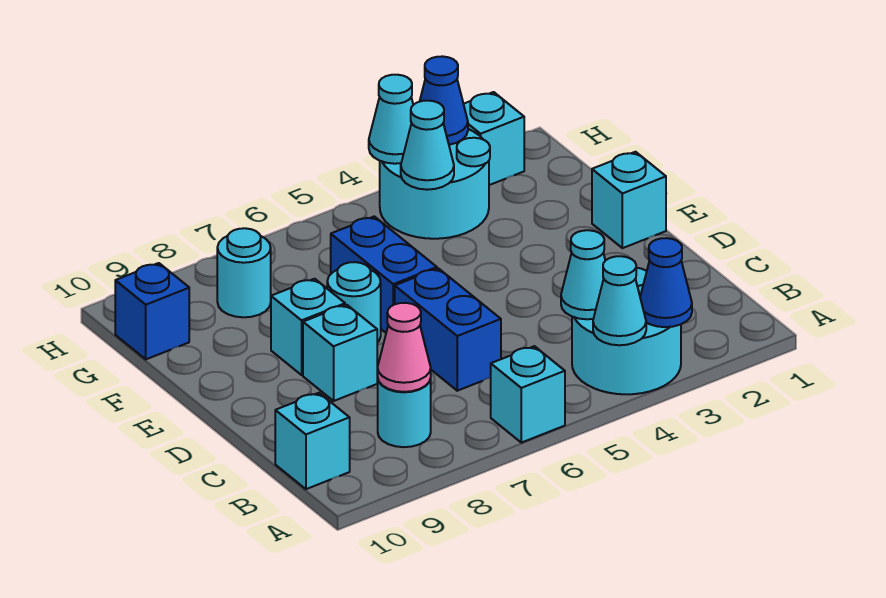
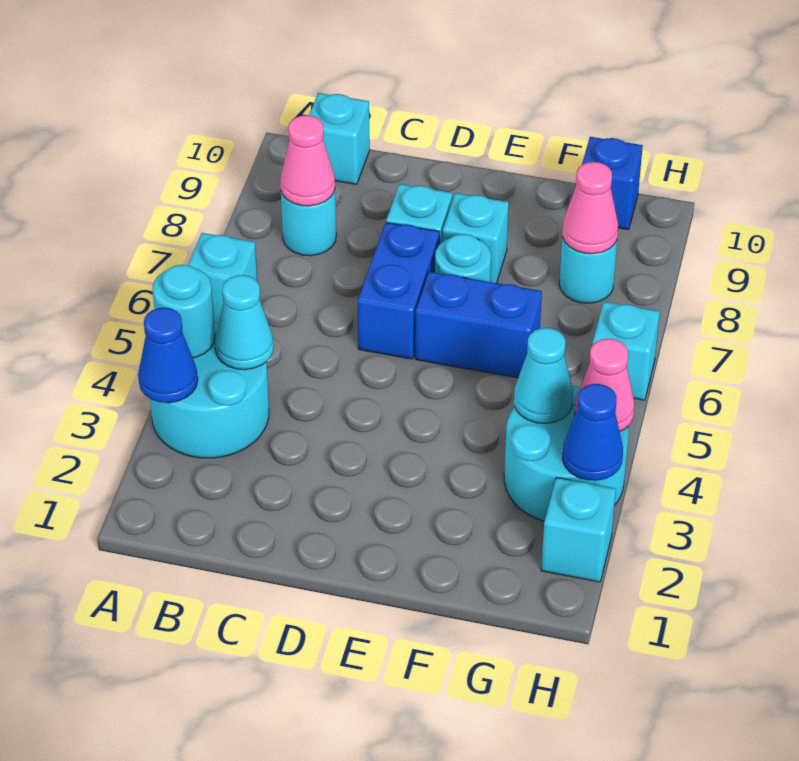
cyan cone A4 level 2 -> cyan round brick A4 level 2
blue brick C6:D6 level 1 -> blue brick D6:D7 level 1
cyan brick E1 level 1 -> cyan brick H6 level 1
none -> pink cone G8 level 2
cyan cone H4 level 2 -> pink cone H4 level 2

